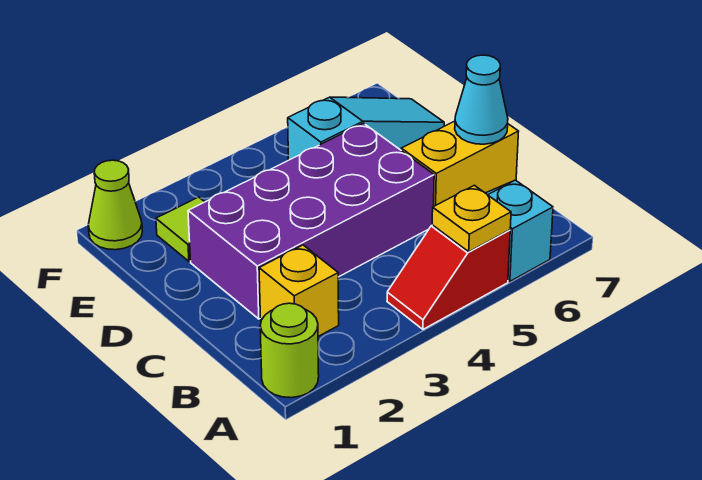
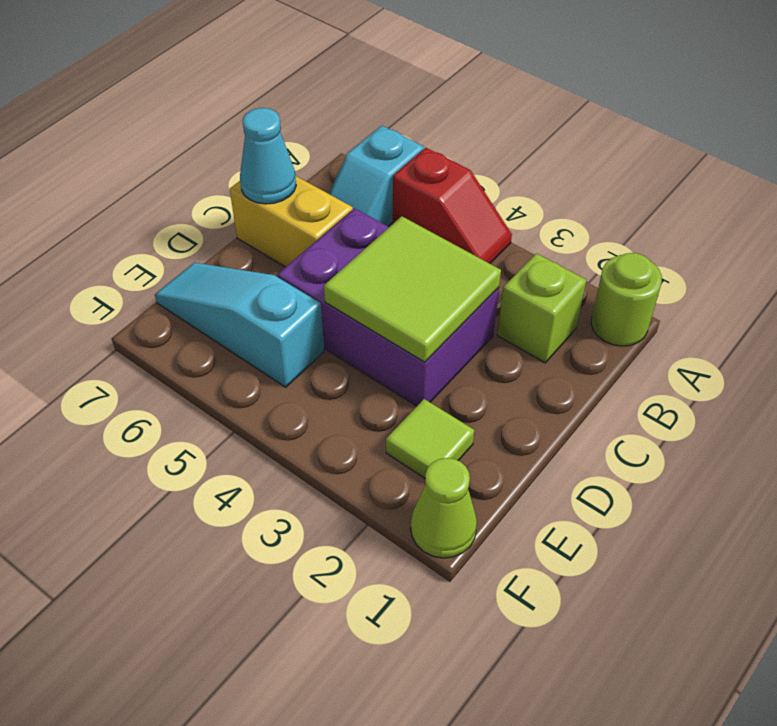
yellow plate A5 level 2 -> none
yellow brick B2 level 1 -> lime brick B2 level 1
purple brick C2:D5 level 1 -> purple brick C3:D5 level 1
none -> lime tile C3:D4 level 2

